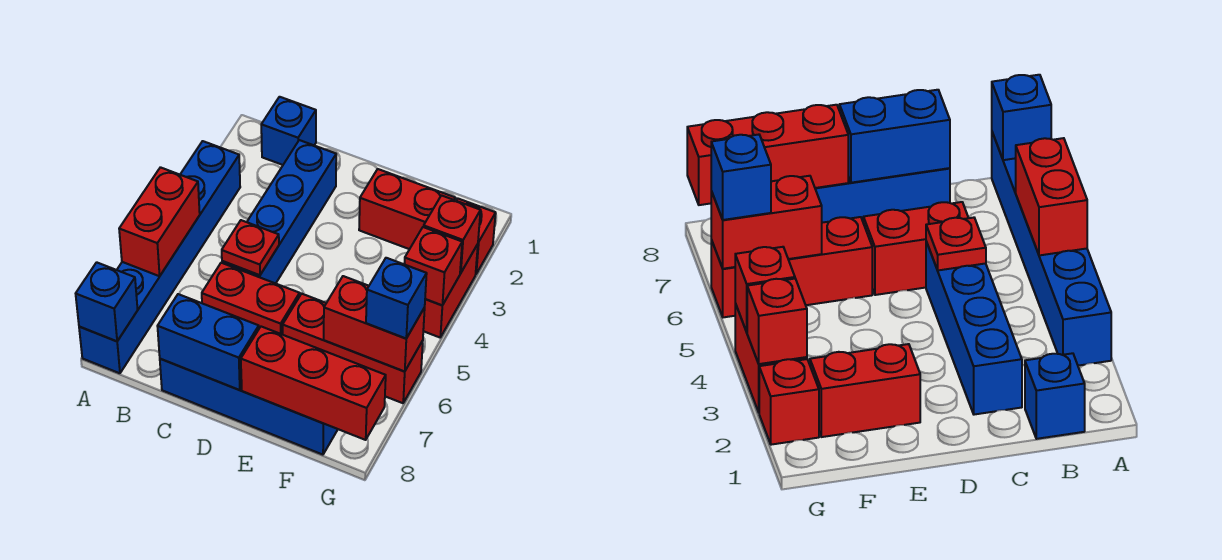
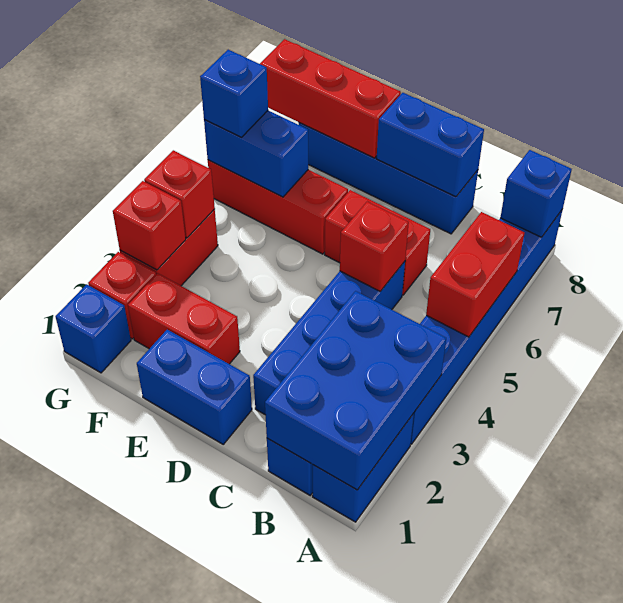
none -> blue brick A1:A2 level 1
none -> blue brick A1:B3 level 2
red plate C5 level 2 -> red brick C5 level 2
none -> blue brick D1:E1 level 1
red brick F6:G6 level 2 -> blue brick F6:G6 level 2
none -> blue brick G1 level 1

